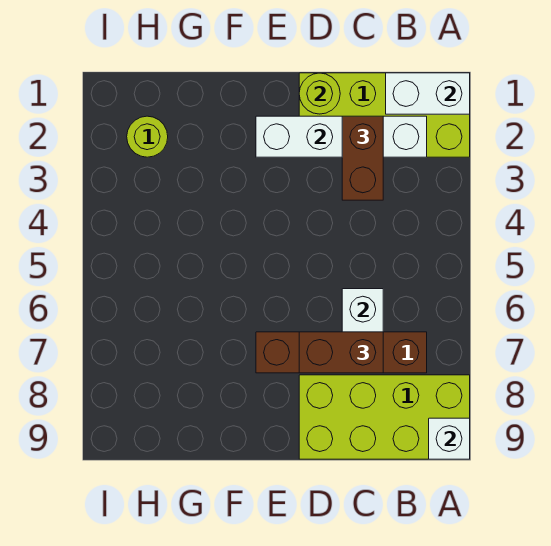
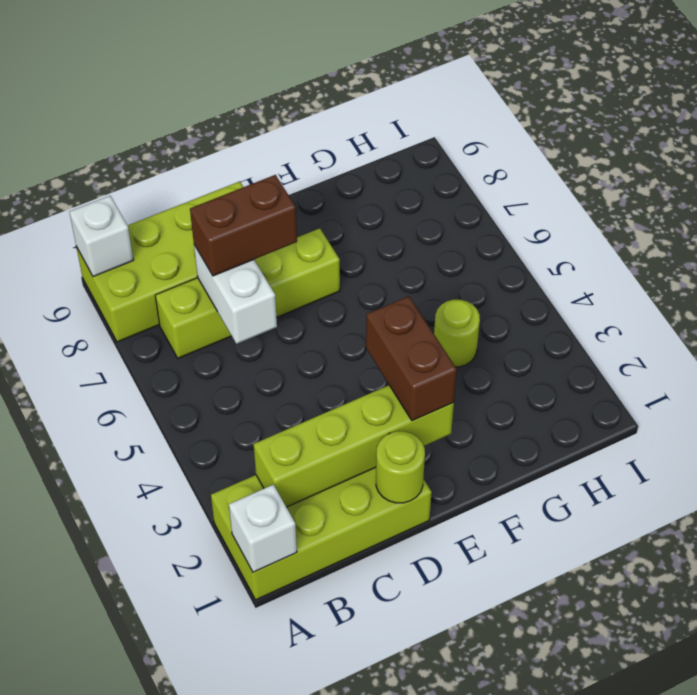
white brick A1:B1 level 2 -> white brick A1 level 2
white brick B2:E2 level 2 -> lime brick B2:E2 level 2
brown brick B7:E7 level 1 -> lime brick B7:E7 level 1
brown brick C2:C3 level 3 -> brown brick E2:E3 level 3
lime round brick H2 level 1 -> lime round brick G4 level 1

